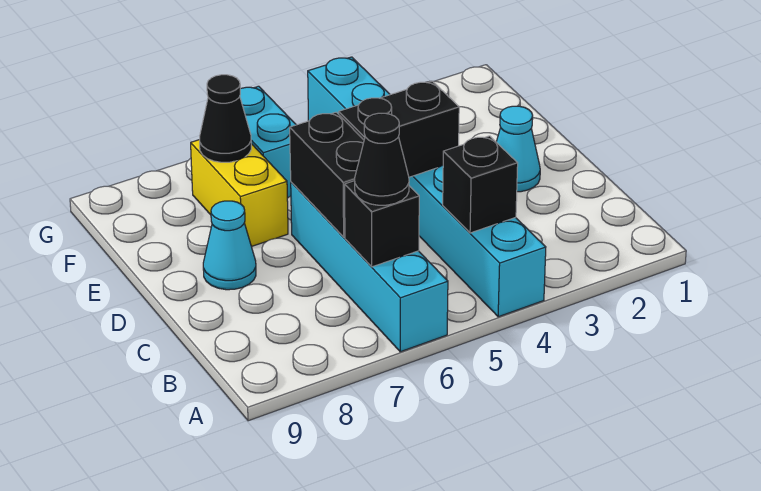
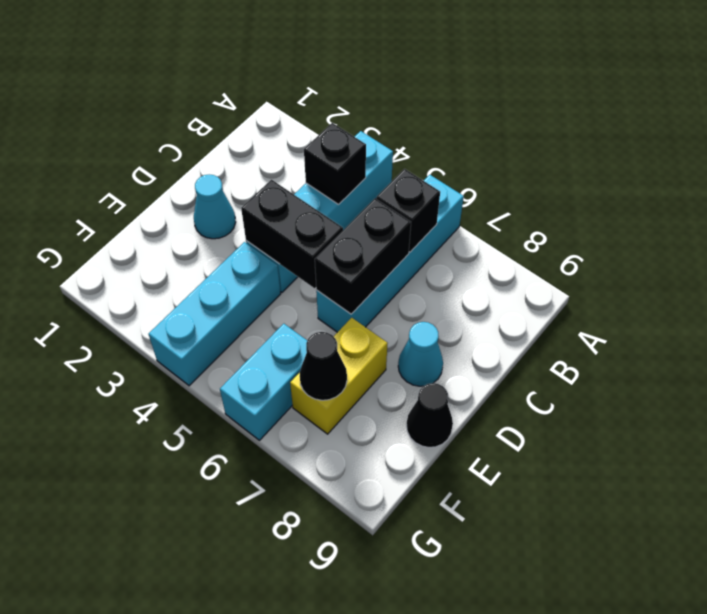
black cone B6 level 3 -> black cone E9 level 1

